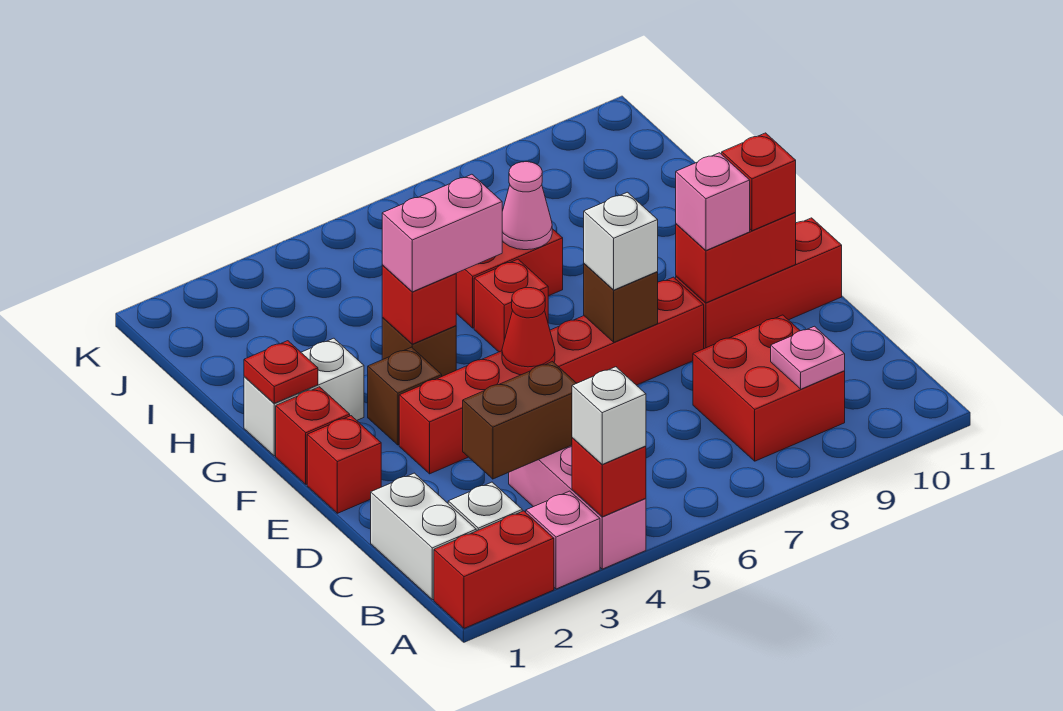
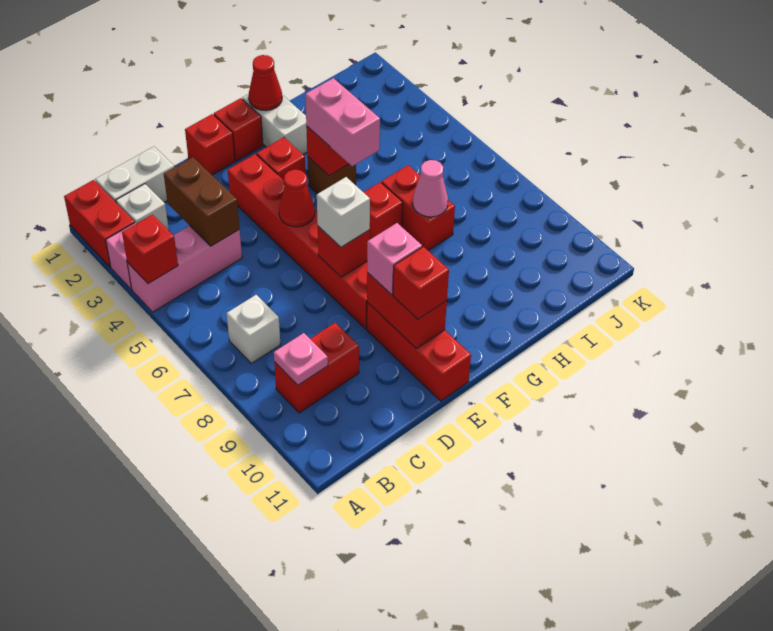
white brick A4 level 3 -> white brick B7 level 1
red brick B8:C9 level 1 -> red brick B9:C9 level 1
brown brick E7 level 2 -> red brick E7 level 2
brown brick F3 level 1 -> red brick F3 level 1
red plate G1 level 2 -> red cone G1 level 2

